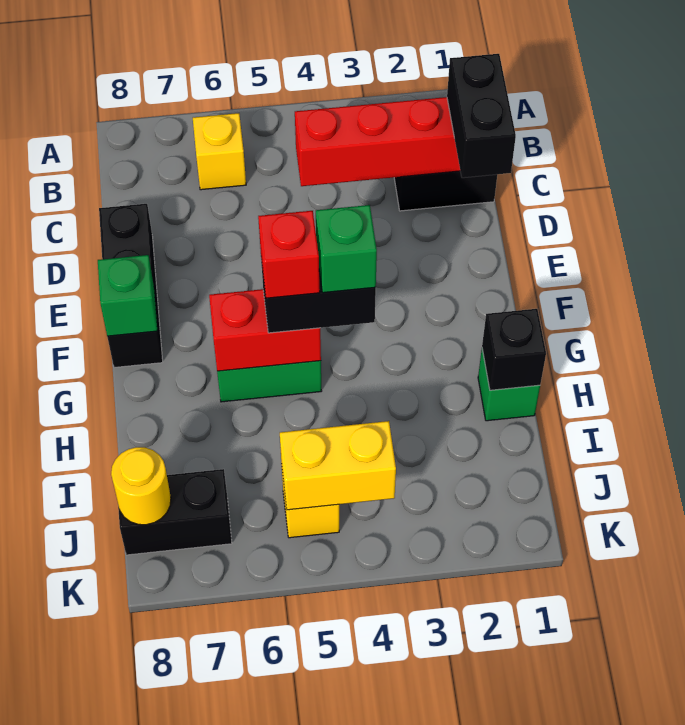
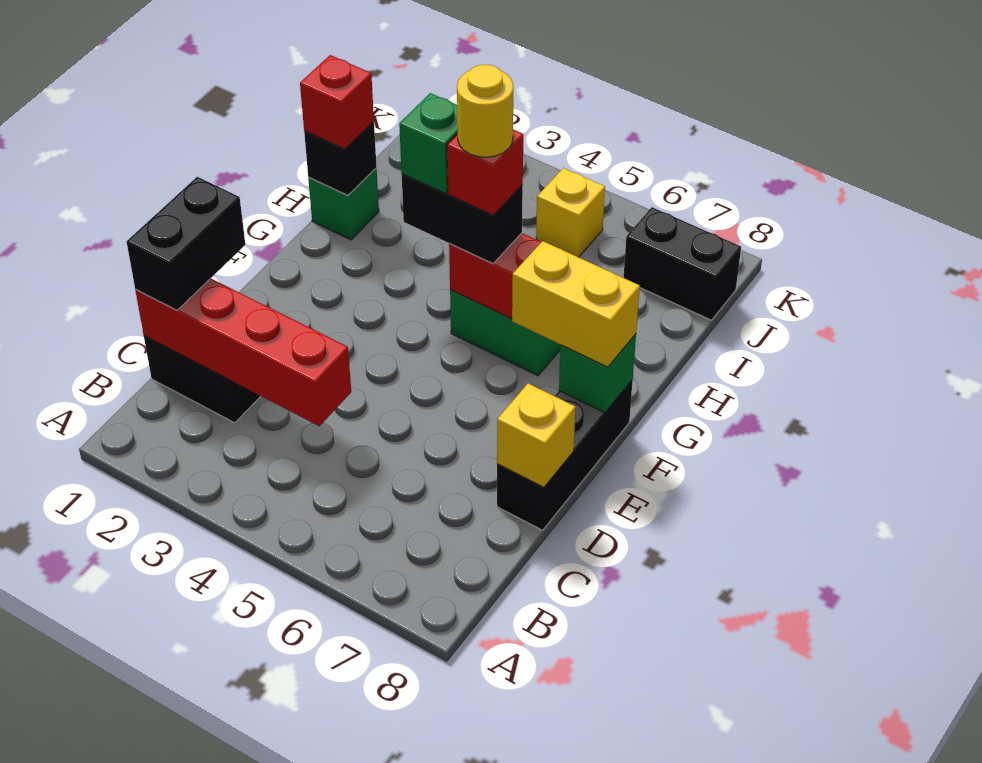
yellow brick B6 level 1 -> yellow brick D8 level 2
none -> red brick H1 level 3
yellow brick J4:J5 level 2 -> yellow brick F7:F8 level 3
yellow round brick J8 level 2 -> yellow round brick G5 level 5

